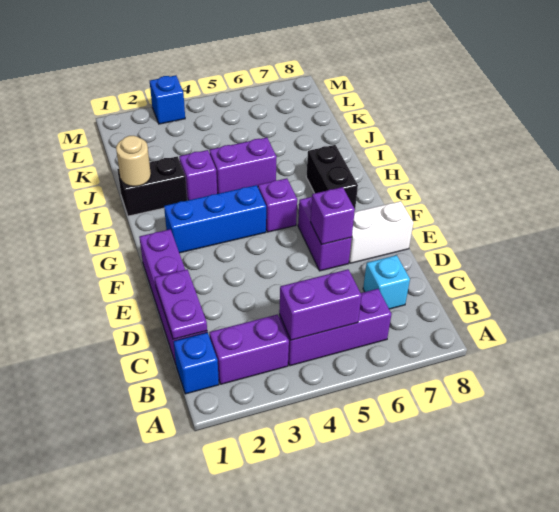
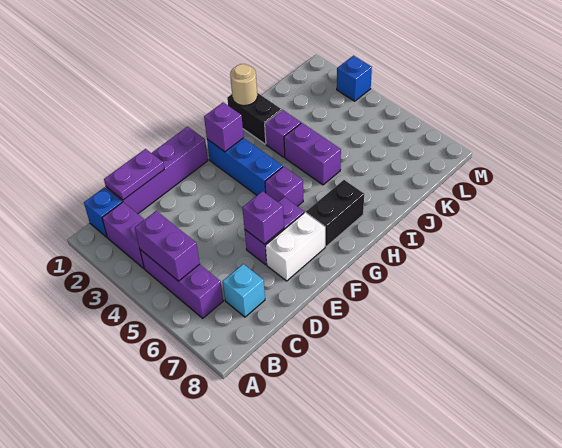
white brick E7:E8 level 1 -> white brick E7:F7 level 1
none -> purple brick G2 level 2

